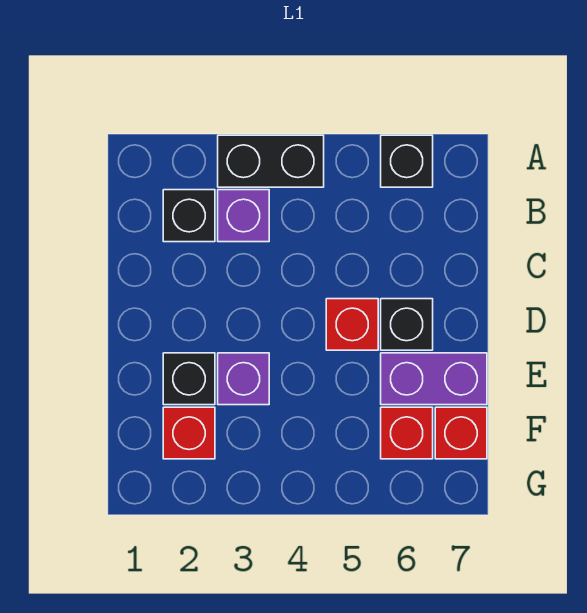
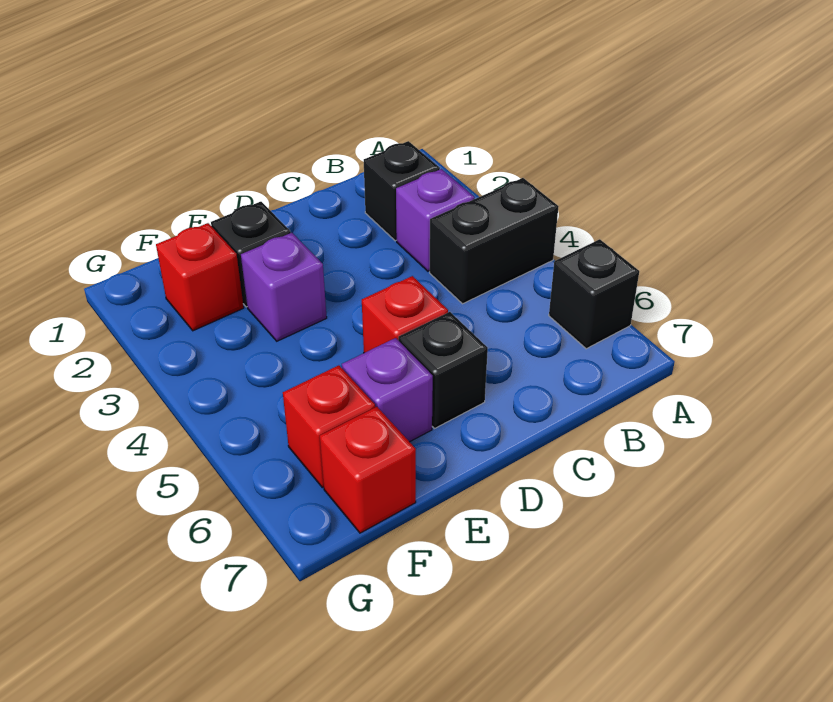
black brick A3:A4 level 1 -> black brick A4:B4 level 1
purple brick E6:E7 level 1 -> purple brick E6 level 1

